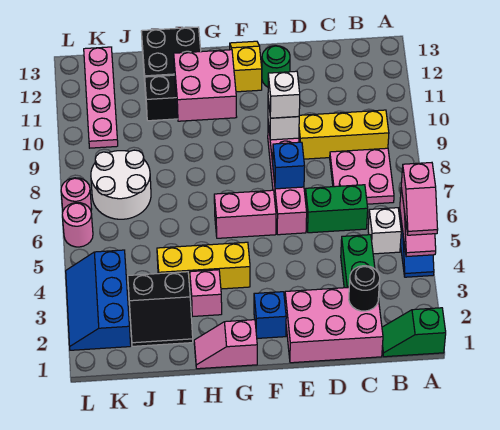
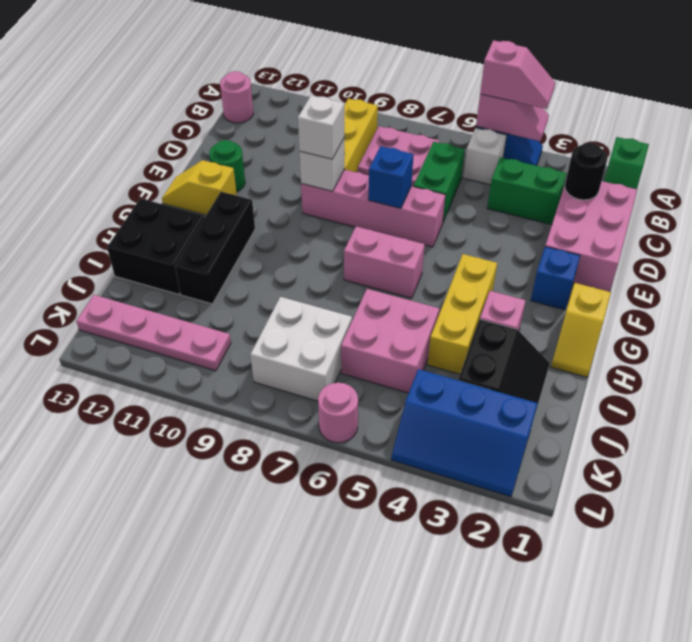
pink brick F6:G6 level 1 -> pink brick G6:G7 level 1
pink slope G1:H1 level 1 top G -> yellow slope G1:H1 level 1 top G
pink brick G10:H11 level 2 -> pink brick I5:J6 level 1
white round brick J7:K8 level 1 -> white brick J7:K8 level 1
pink round brick L7 level 1 -> pink round brick B13 level 1

